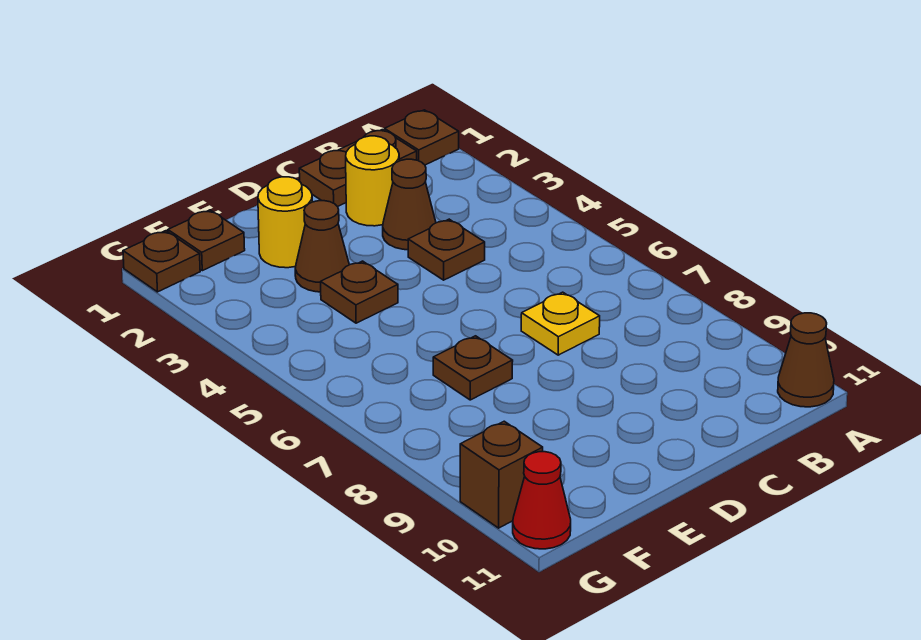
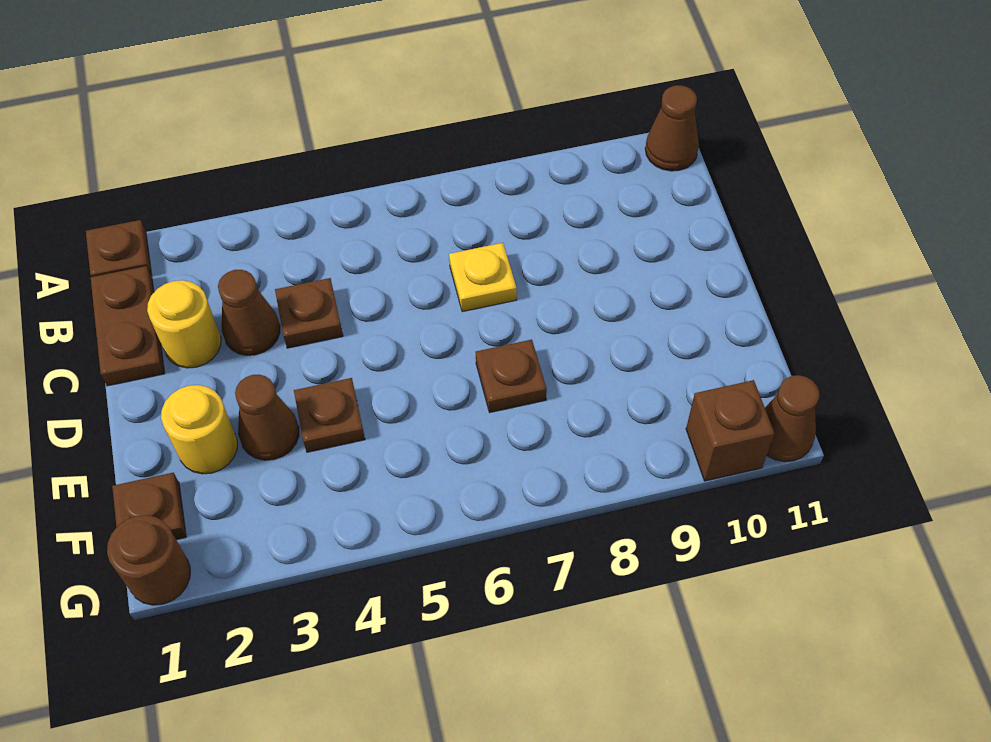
brown plate G1 level 1 -> brown round brick G1 level 1
red cone G11 level 1 -> brown cone G11 level 1

